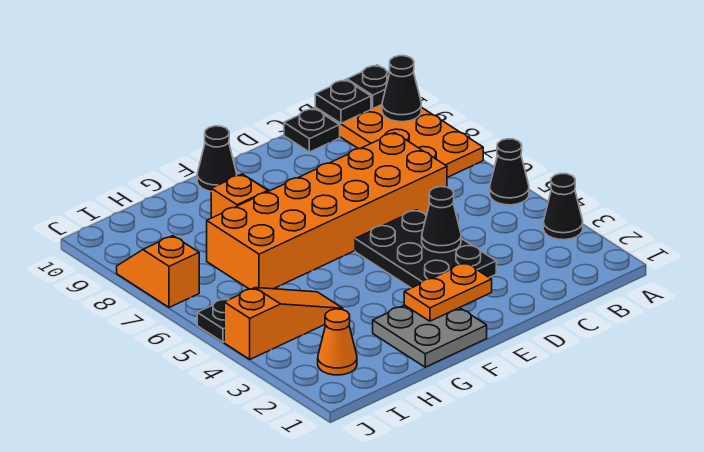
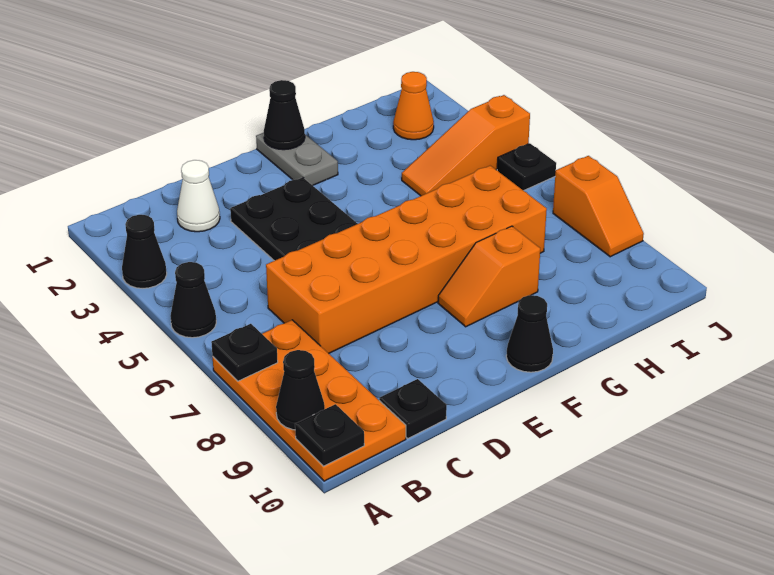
black plate B10 level 2 -> black plate A7 level 2
none -> white cone C2 level 1
black cone D4 level 2 -> black cone F1 level 2
orange plate E2:F2 level 2 -> none
grey plate F1:G2 level 1 -> grey plate F1:F2 level 1

